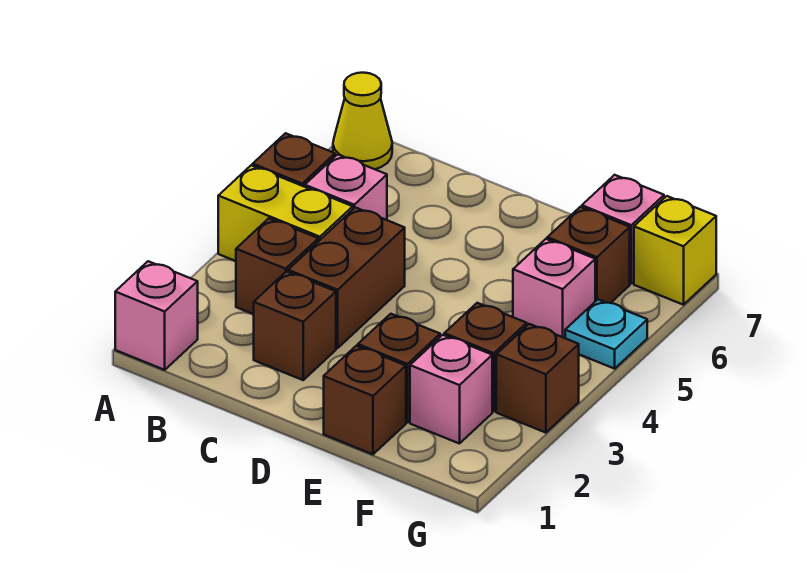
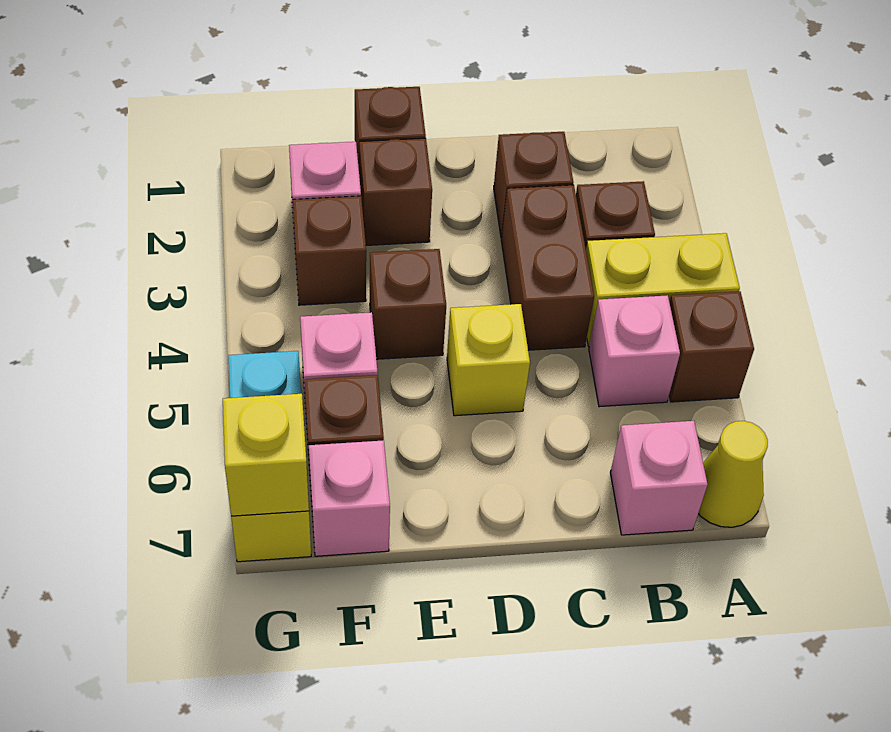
pink brick A1 level 1 -> pink brick B7 level 1
none -> yellow brick D5 level 1
brown brick G3 level 1 -> brown brick E4 level 1
none -> yellow brick G7 level 2

